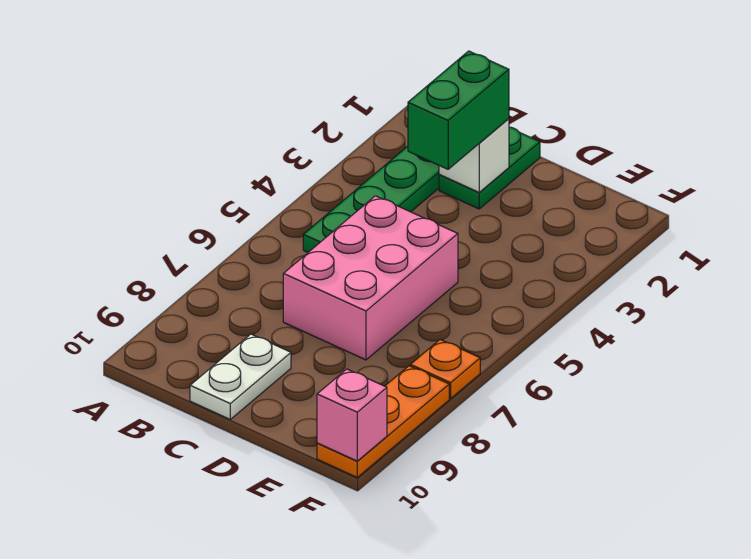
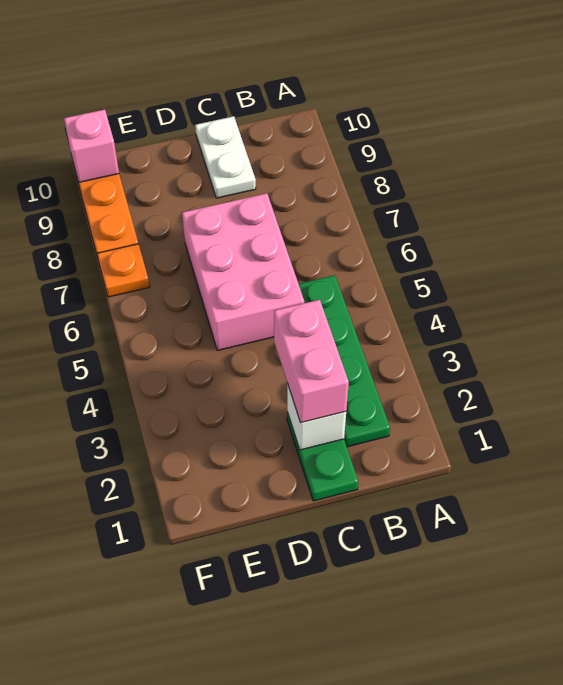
green brick C2:C3 level 3 -> pink brick C2:C3 level 3

